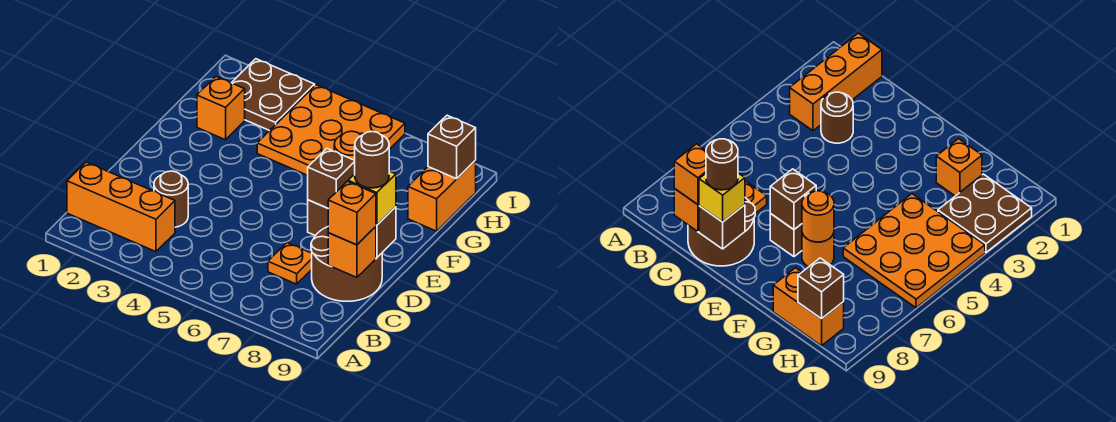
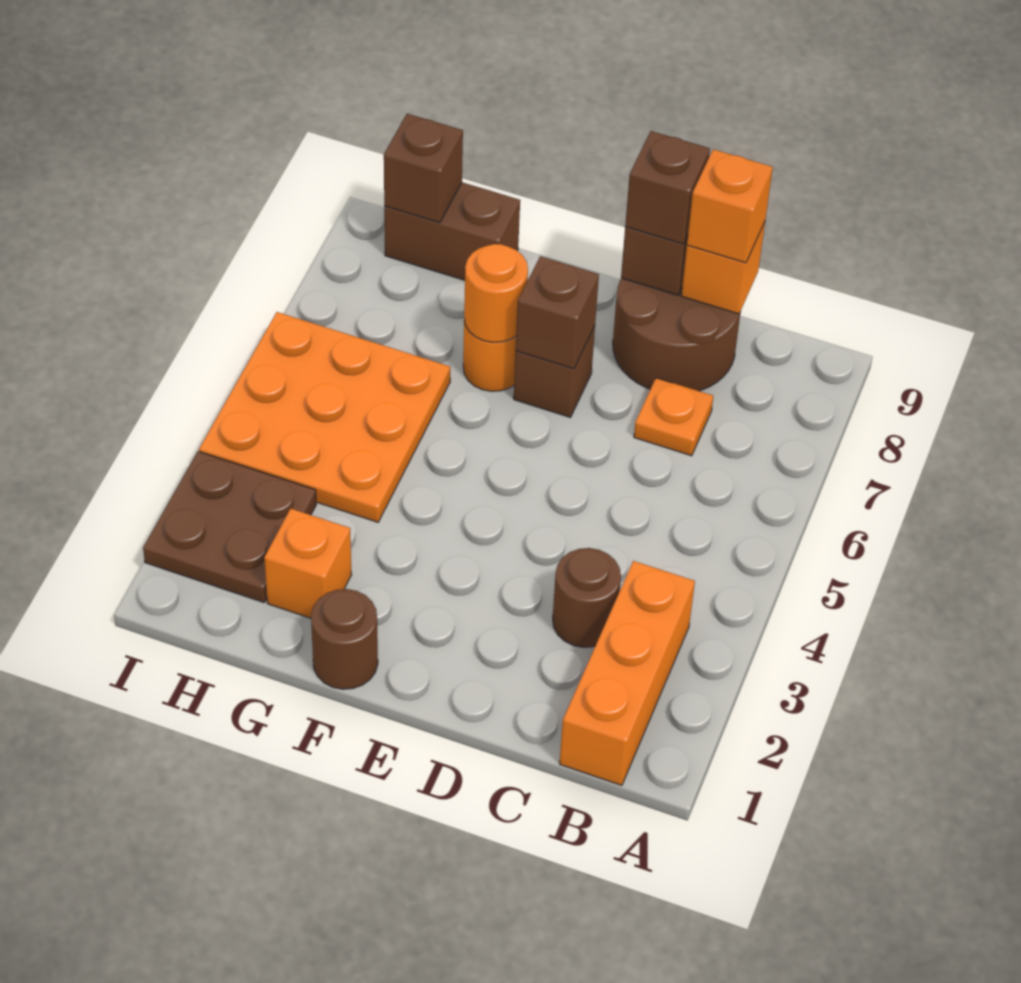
yellow brick D9 level 3 -> brown brick D9 level 3
brown round brick D9 level 4 -> brown round brick F1 level 1
orange brick G9:H9 level 1 -> brown brick G9:H9 level 1

